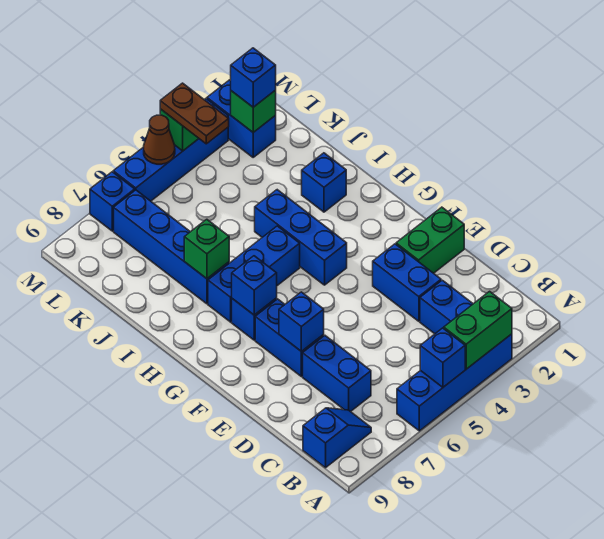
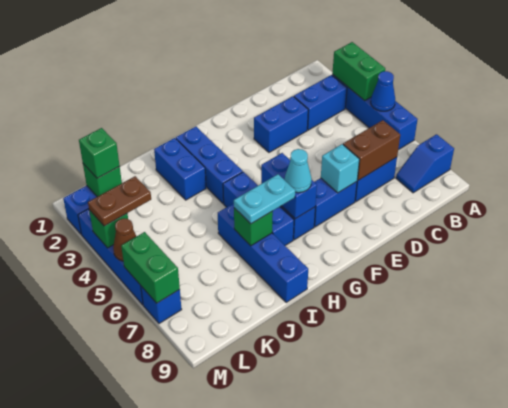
blue brick A5 level 2 -> blue cone A5 level 2
blue slope B8:B9 level 1 top 9 -> blue slope A8:B8 level 1 top A
none -> brown brick C7:D7 level 2
green brick E1:E2 level 1 -> green brick M6:M7 level 2
blue brick E7 level 2 -> cyan brick E7 level 2
blue brick G4:I4 level 1 -> blue brick H2:H4 level 1
blue brick G7 level 2 -> blue brick G6:G7 level 2
none -> cyan cone G7 level 3
none -> cyan plate H7:I7 level 3
blue brick I2 level 1 -> blue brick I2:I3 level 1
blue brick I7:L7 level 1 -> blue brick I6:I9 level 1
blue brick L2 level 3 -> green brick L2 level 3

